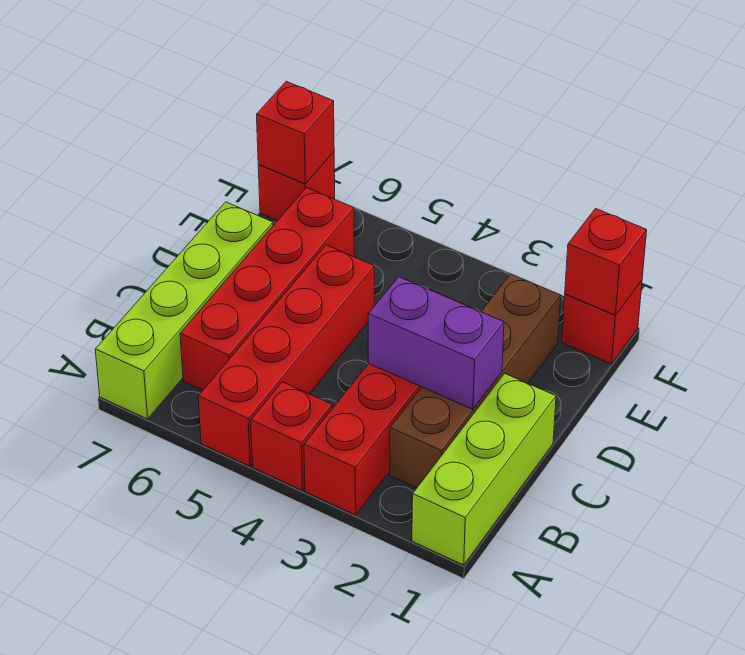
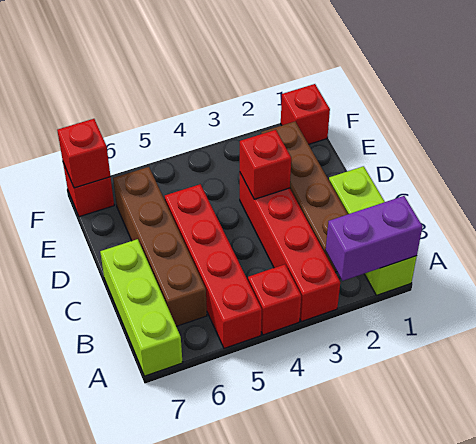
lime brick A7:D7 level 1 -> lime brick A7:C7 level 1
red brick B6:E6 level 1 -> brown brick B6:E6 level 1
purple brick C2:C3 level 2 -> purple brick A1:A2 level 2
red brick F1 level 2 -> red brick D3 level 2

